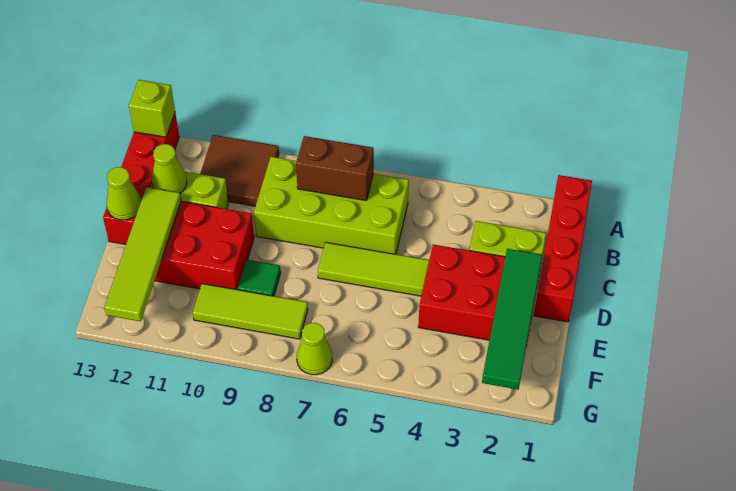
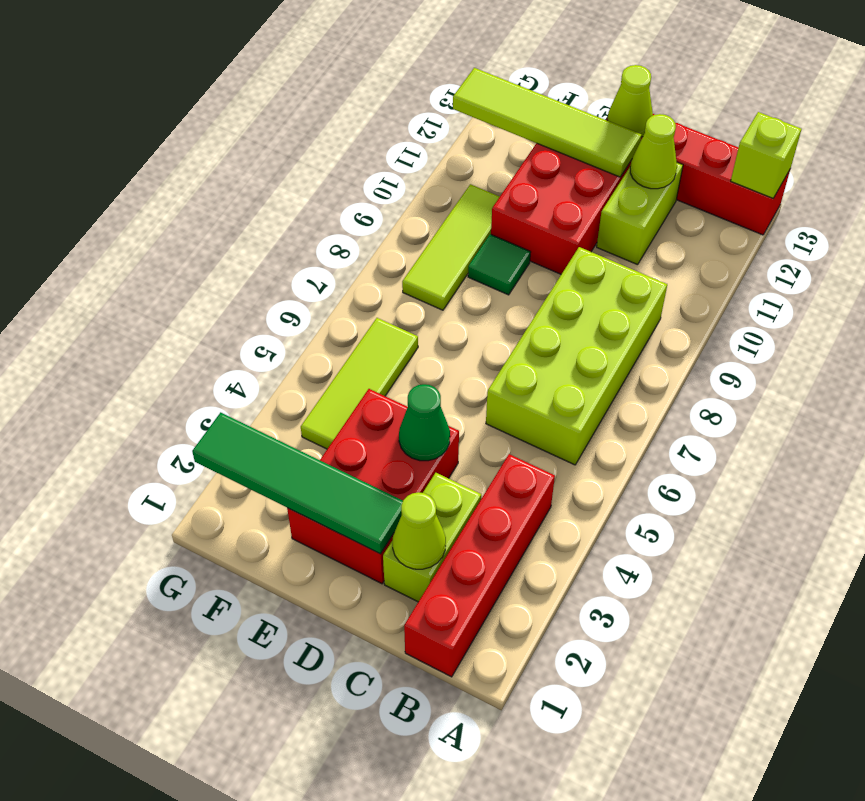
red brick A1:D1 level 1 -> red brick B1:B4 level 1
brown tile A10:B11 level 1 -> none
brown brick B7:B8 level 2 -> none
none -> green cone D4 level 2
lime tile D5:D7 level 1 -> lime tile F4:F6 level 1
lime cone G7 level 1 -> lime cone C2 level 2

